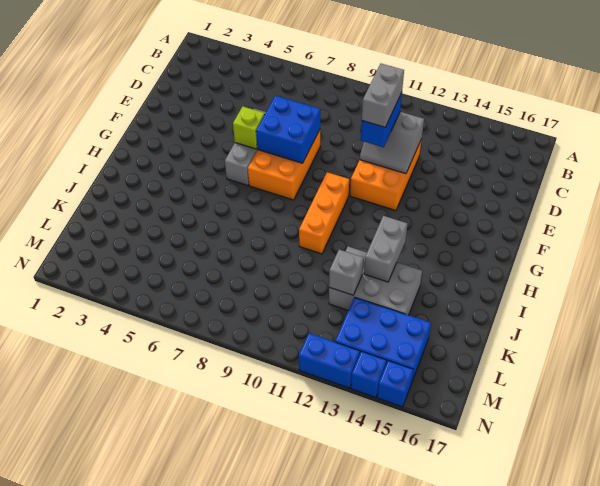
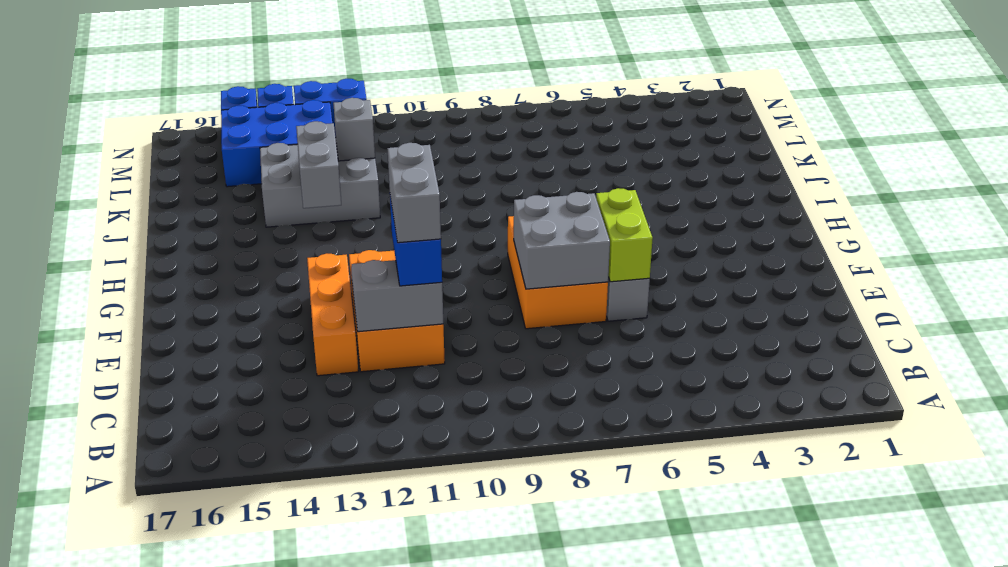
blue brick E7:F8 level 2 -> grey brick E7:F8 level 2
lime brick F6 level 2 -> lime brick E6:F6 level 2
orange brick G10:I10 level 1 -> orange brick D13:F13 level 1

